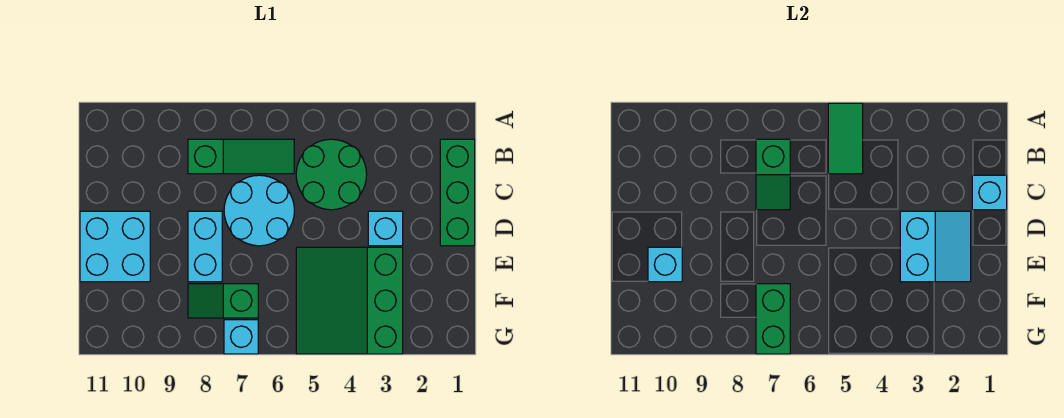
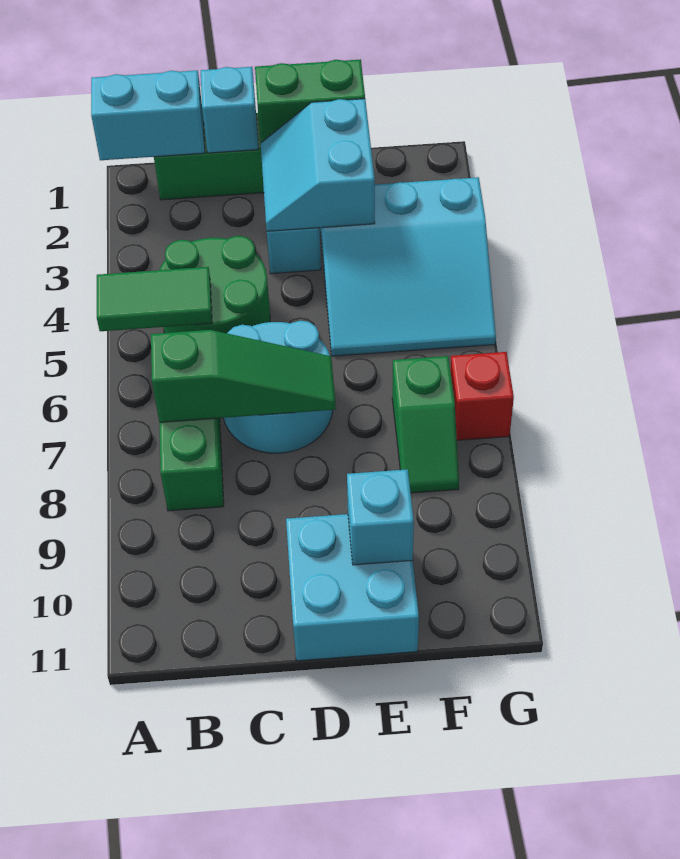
green slope B7:C7 level 2 top B -> green slope B7:D7 level 2 top B
cyan slope D2:E3 level 2 top 3 -> cyan slope D2:E3 level 2 top E
cyan brick D8:E8 level 1 -> cyan brick A1:B1 level 2
green slope E3:G5 level 1 top 3 -> cyan slope E3:G5 level 1 top 3
green brick F7:G7 level 2 -> green brick D1:E1 level 2
cyan brick G7 level 1 -> red brick G7 level 1

